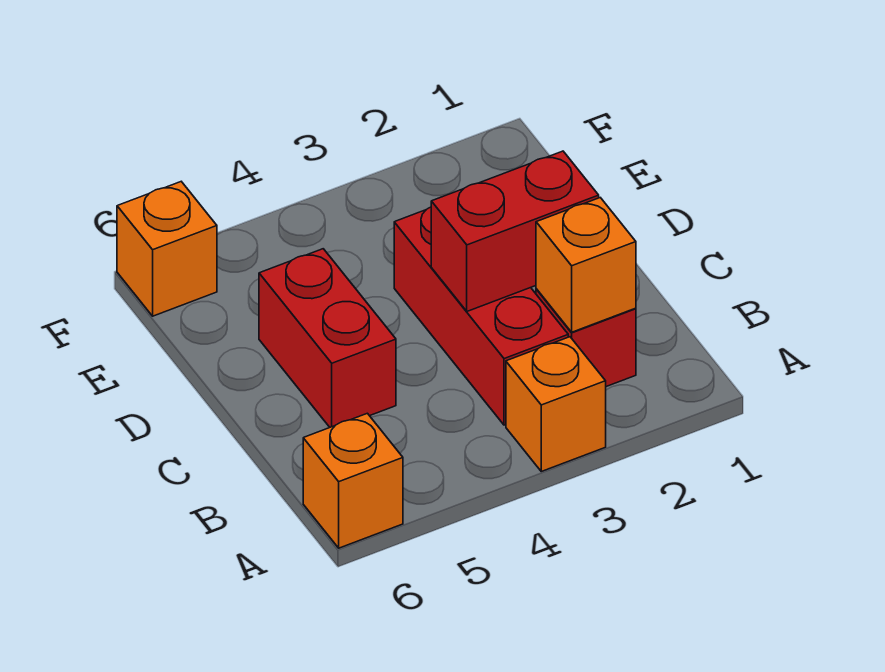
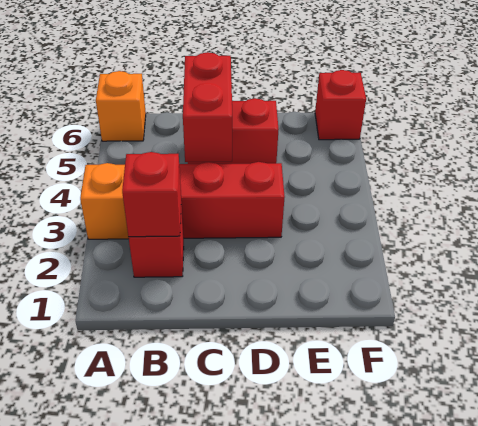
orange brick B2 level 2 -> red brick B2 level 2
red brick C2:C3 level 2 -> red brick C4:C5 level 2
orange brick F6 level 1 -> red brick F6 level 1

